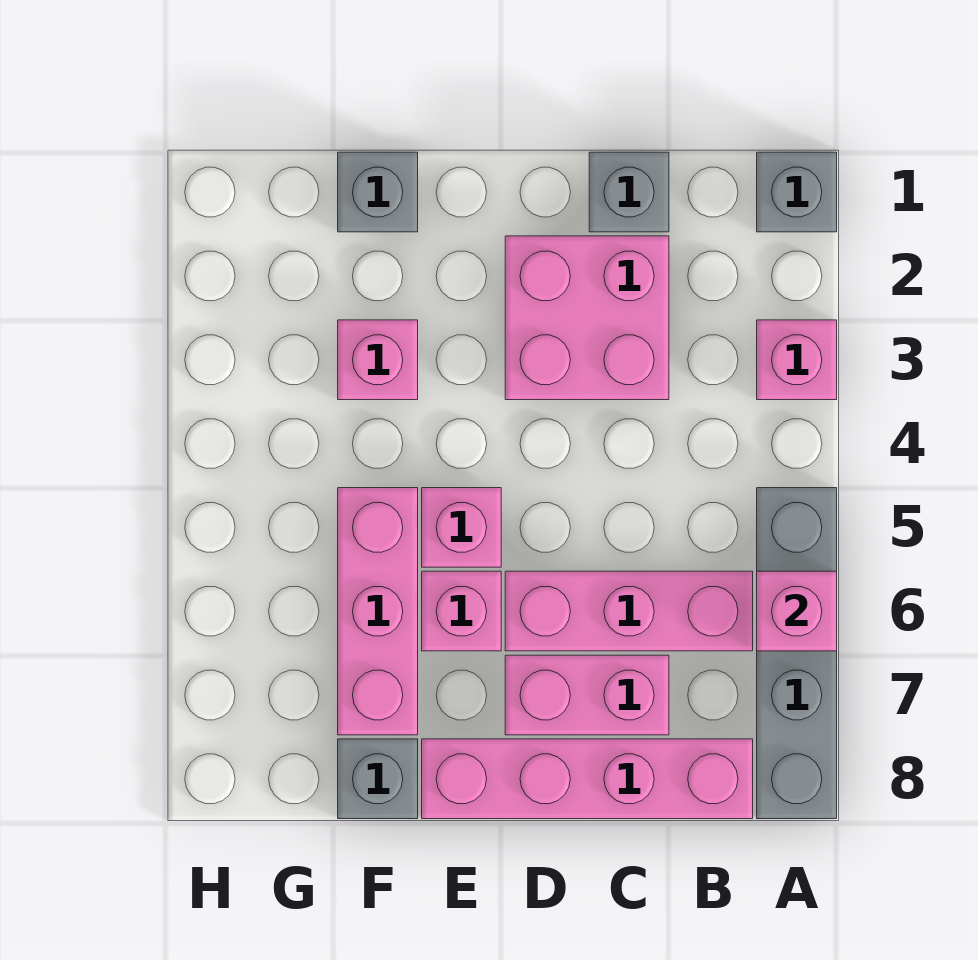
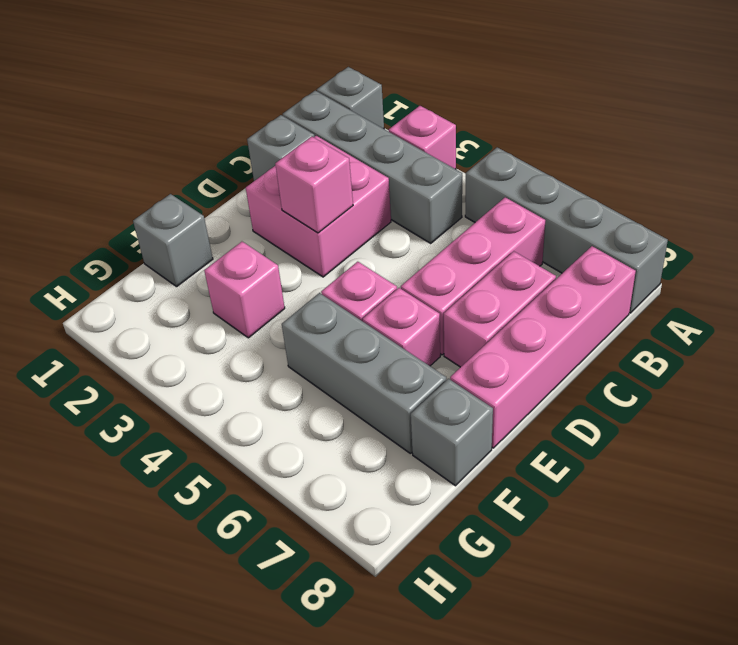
pink brick A6 level 2 -> pink brick D3 level 2
none -> grey brick B1:B4 level 1
pink brick F5:F7 level 1 -> grey brick F5:F7 level 1

